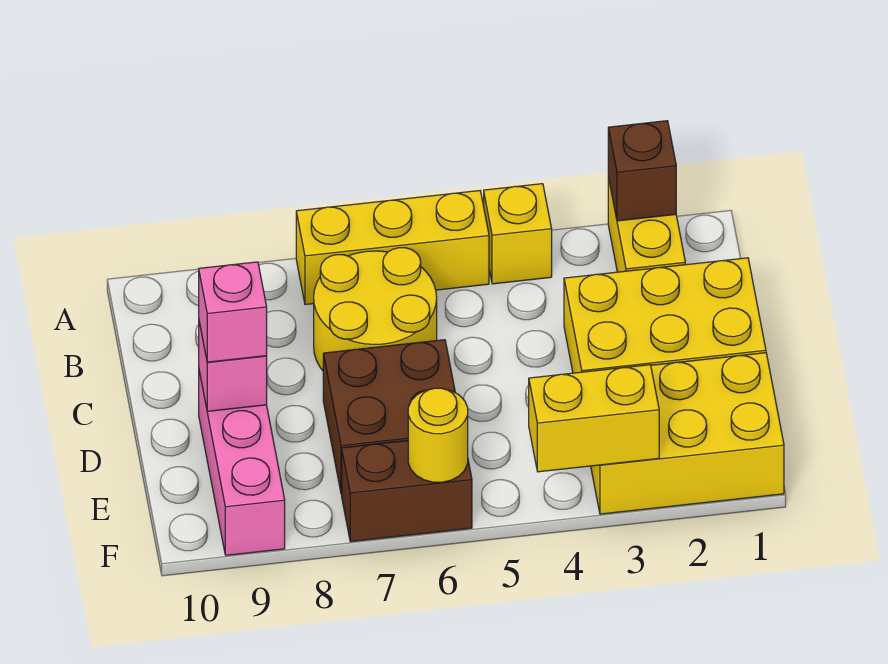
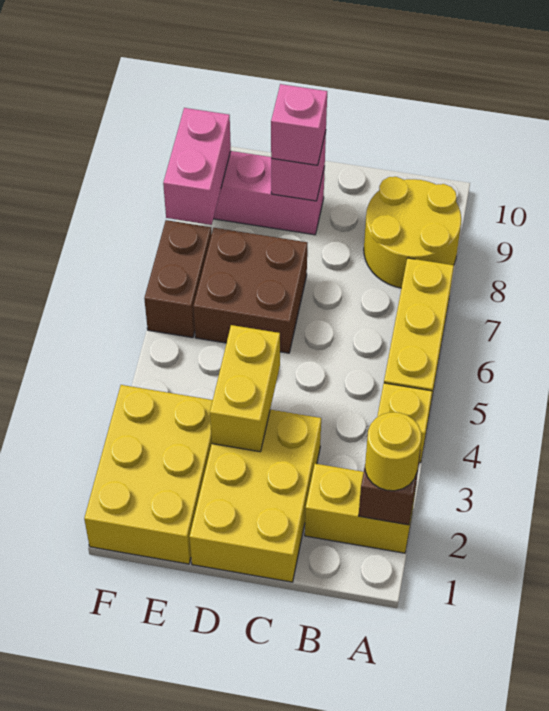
yellow round brick B6:C7 level 1 -> yellow round brick A8:B9 level 1
yellow brick F3:F4 level 2 -> yellow brick D3:D4 level 2
yellow round brick F6 level 2 -> yellow round brick A2 level 3
none -> pink brick F8:F9 level 2

